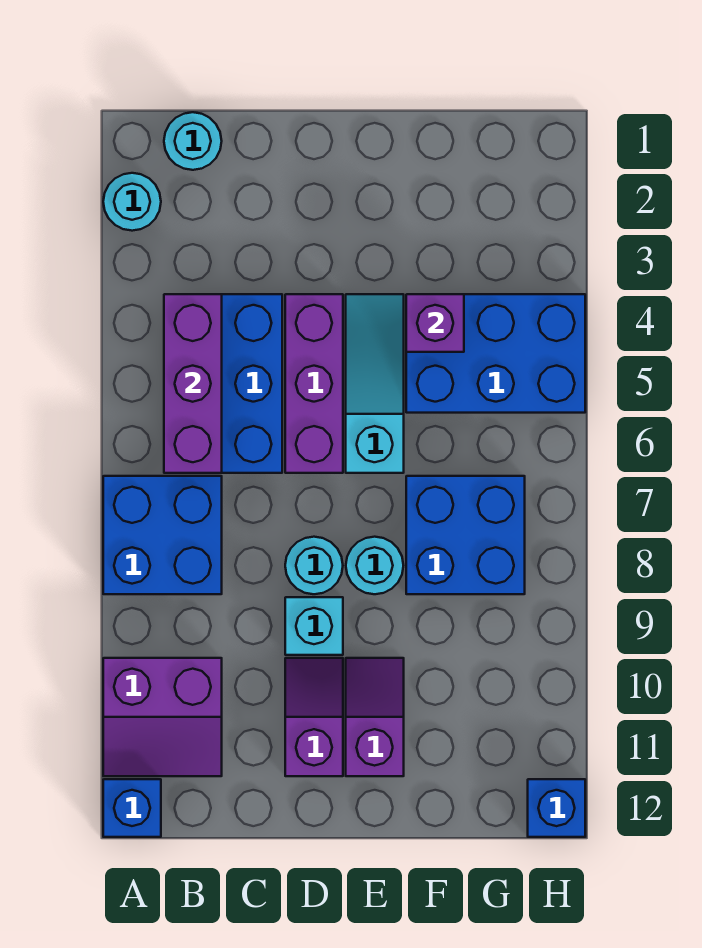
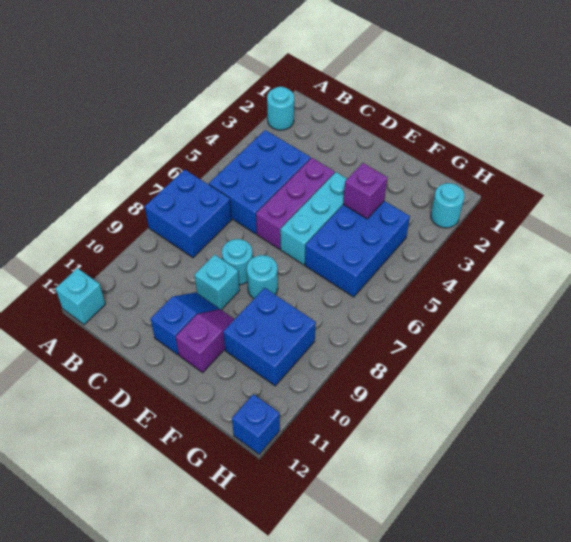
purple slope A10:B11 level 1 top 10 -> none
blue brick A12 level 1 -> cyan brick A12 level 1
cyan round brick B1 level 1 -> cyan round brick H2 level 1
purple brick B4:B6 level 2 -> none
purple slope D10:D11 level 1 top 11 -> blue slope D10:D11 level 1 top 11
cyan slope E4:E6 level 1 top 6 -> cyan brick E4:E6 level 1
blue brick F4:H5 level 1 -> blue brick F4:G6 level 1
blue brick F7:G8 level 1 -> blue brick F9:G10 level 1

